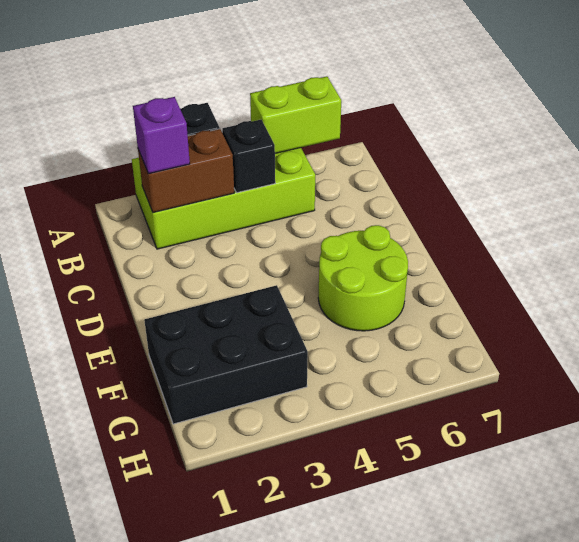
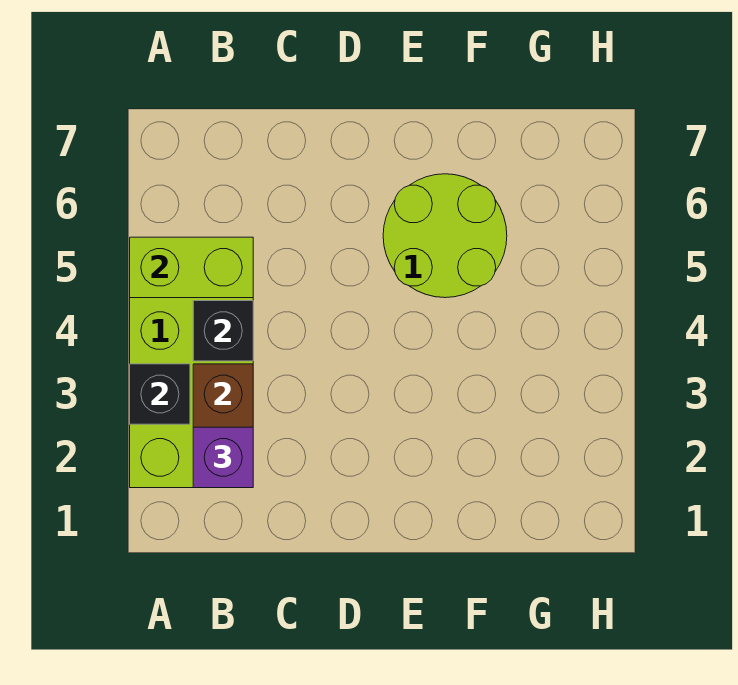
lime brick A5:A6 level 2 -> lime brick A5:B5 level 2
black brick F1:G3 level 1 -> none

